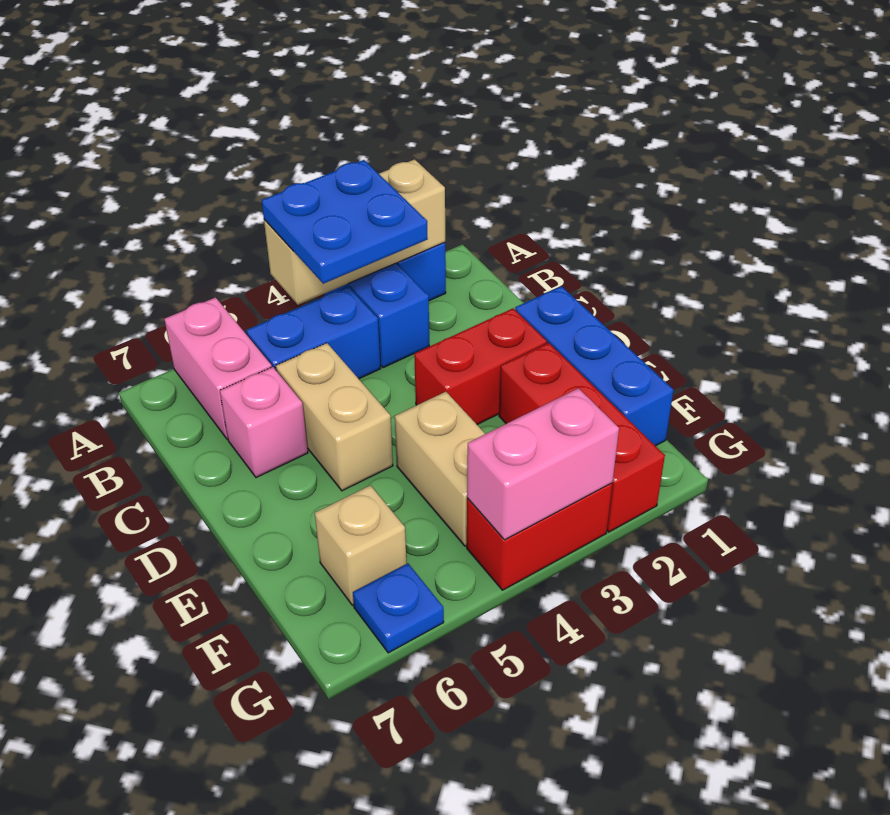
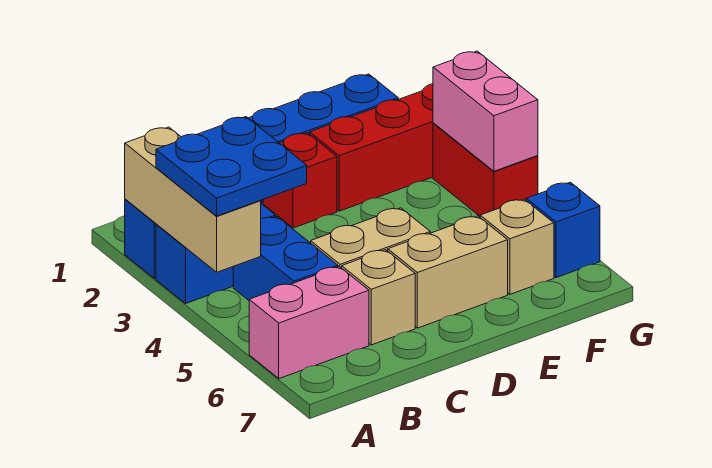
pink brick C6 level 1 -> tan brick C6 level 1
red brick D2:D3 level 1 -> red brick D2 level 1
tan brick E4:F4 level 1 -> tan brick D6:E6 level 1
blue plate G6 level 1 -> blue brick G6 level 1

